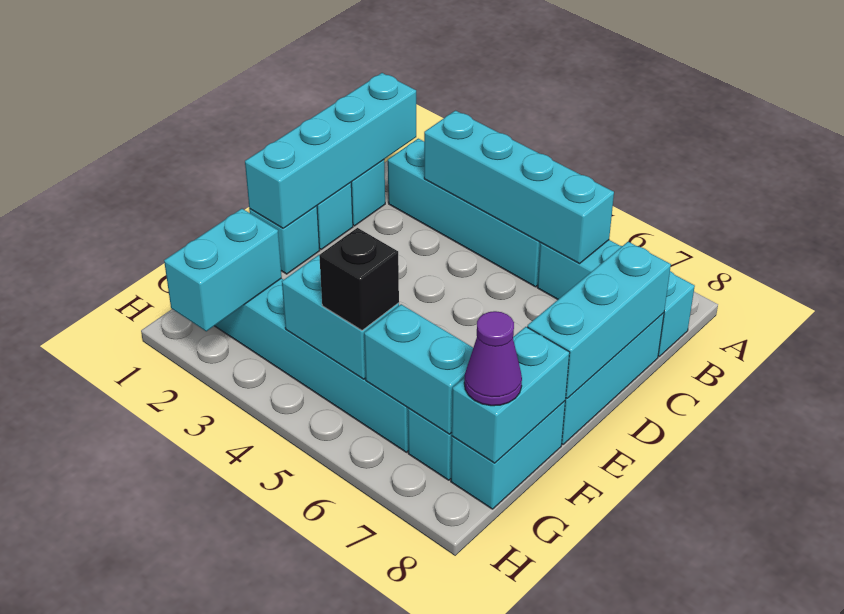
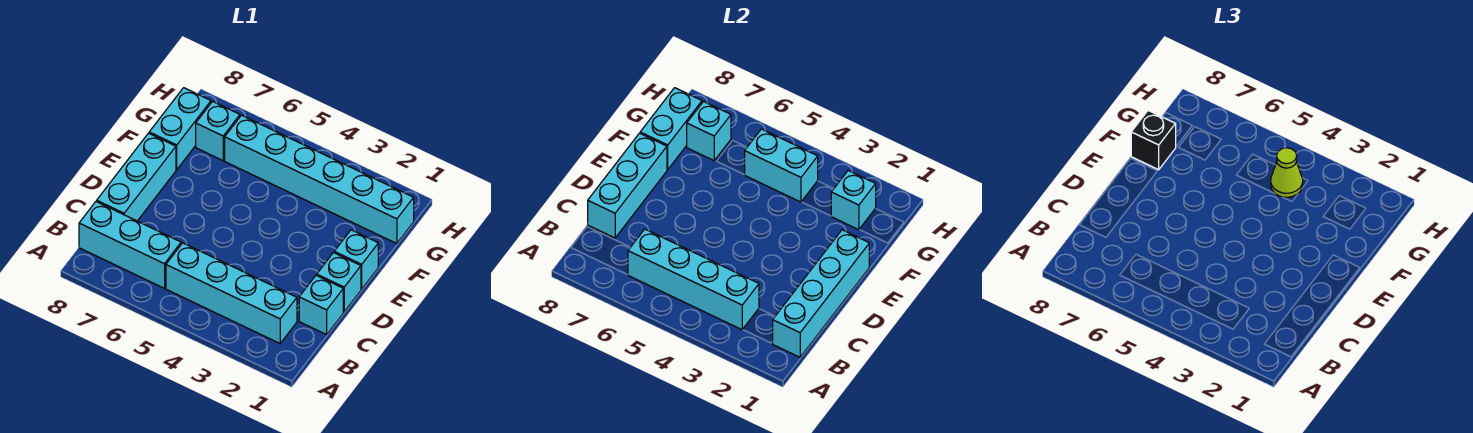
cyan brick G2:H2 level 2 -> cyan brick G2 level 2
none -> lime cone G4 level 3
black brick G5 level 3 -> black brick F8 level 3
cyan brick G6:G7 level 2 -> cyan brick G7 level 2
purple cone G8 level 3 -> none

